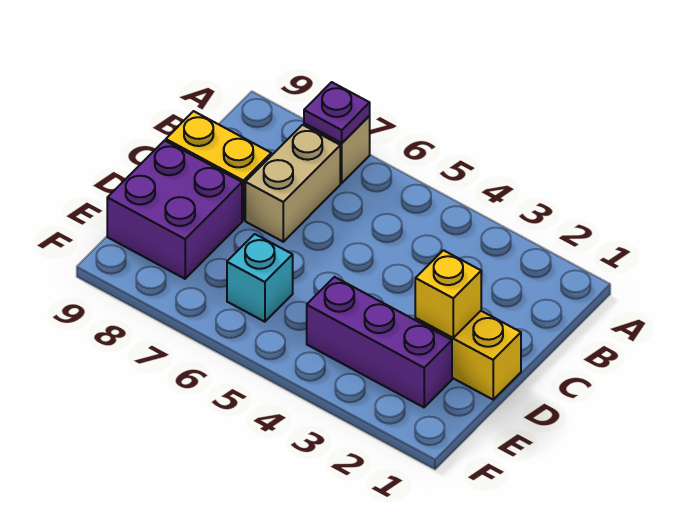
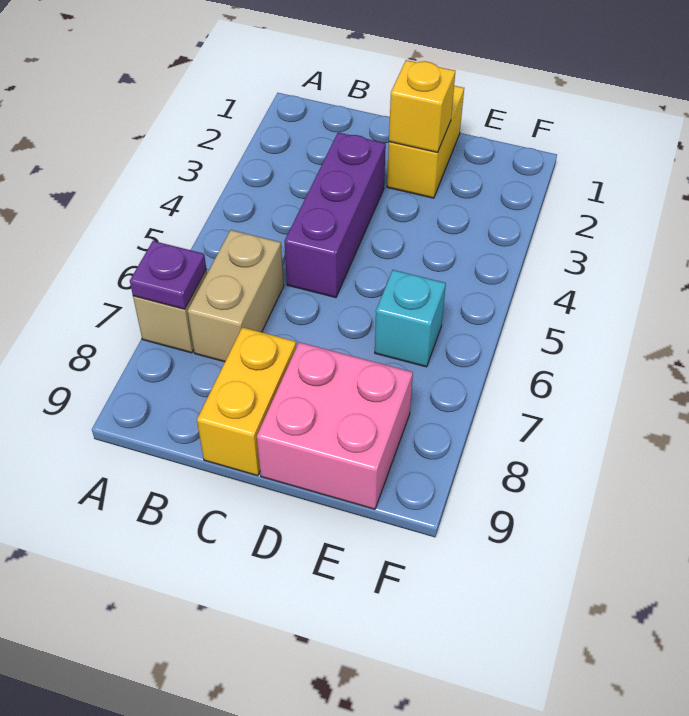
tan brick B7:C7 level 1 -> tan brick B6:B7 level 1
purple brick D8:E9 level 1 -> pink brick D8:E9 level 1
purple brick E2:E4 level 1 -> purple brick C3:C5 level 1

